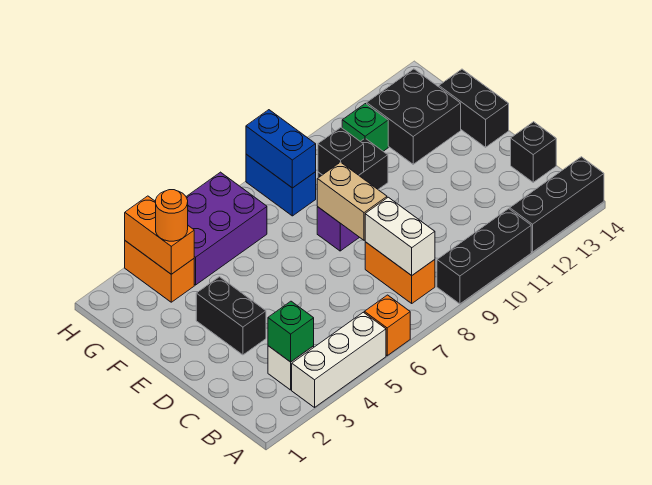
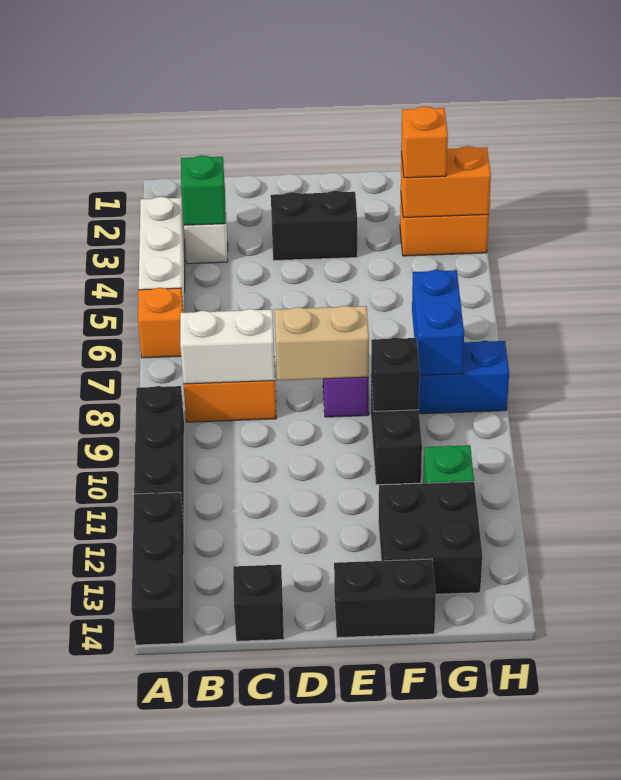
orange round brick G3 level 3 -> orange brick G3 level 3
purple brick G4:H6 level 1 -> none
blue brick G8:H8 level 2 -> blue brick G7:G8 level 2

